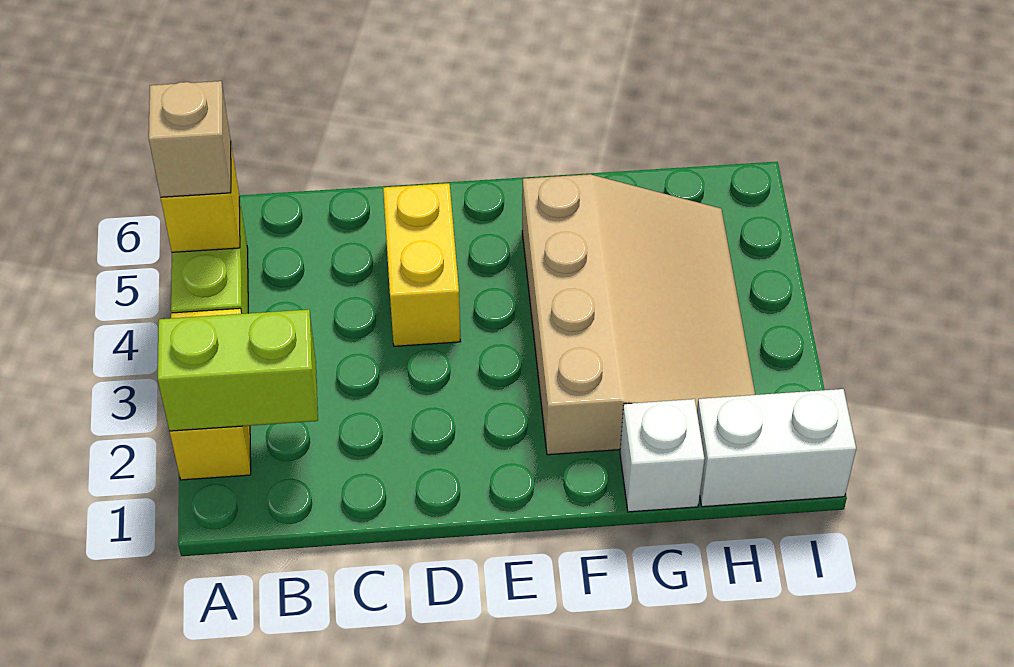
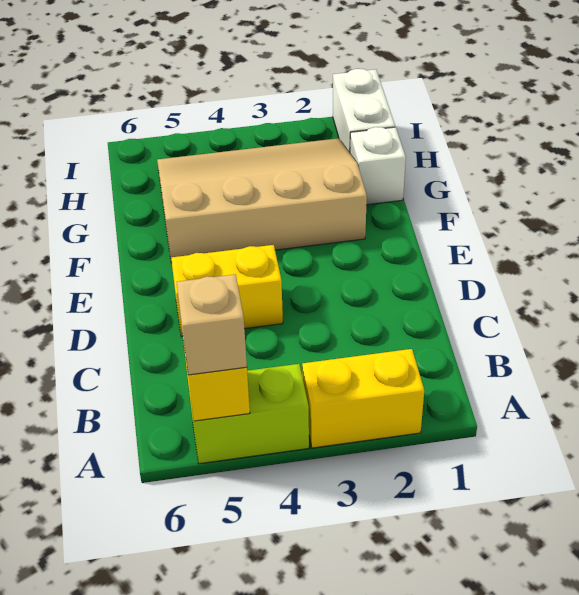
lime brick A2:B2 level 2 -> none

